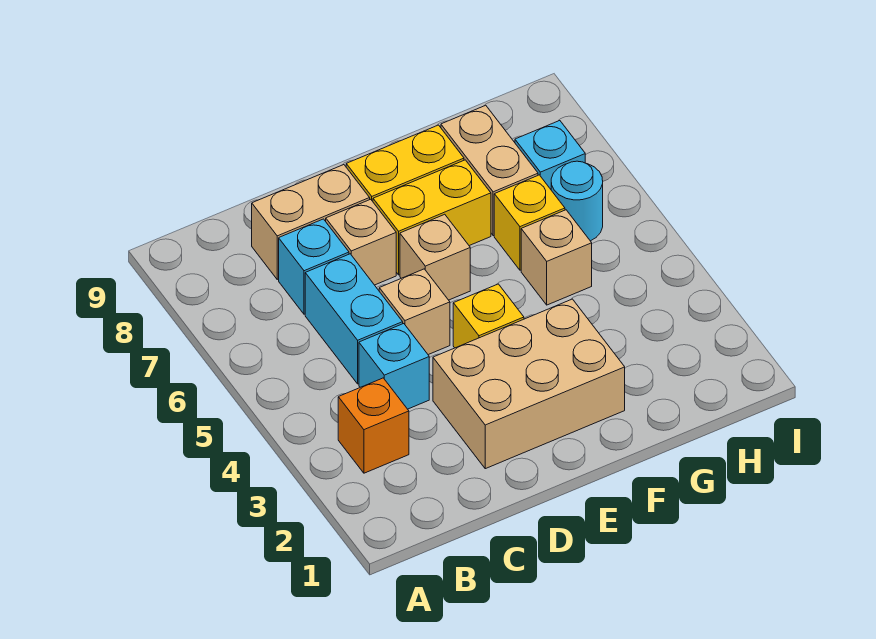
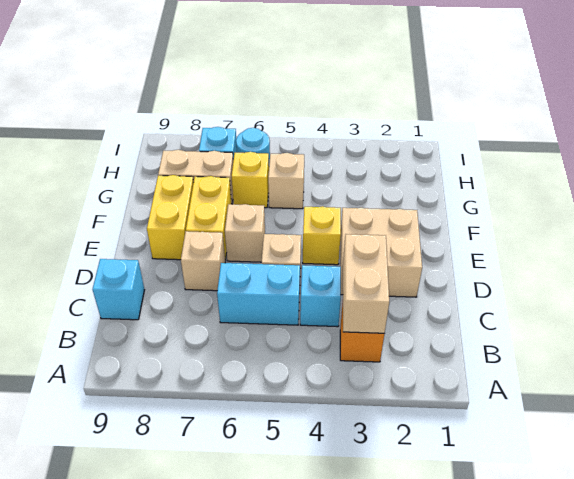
cyan brick C7 level 1 -> cyan brick C9 level 1
tan brick C8:D8 level 1 -> tan brick B3:C3 level 2
tan brick D2:F3 level 1 -> tan brick D2:E3 level 1

